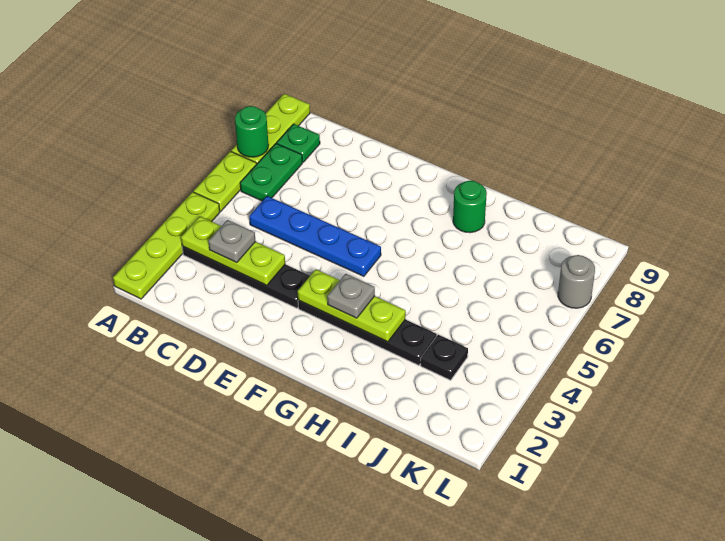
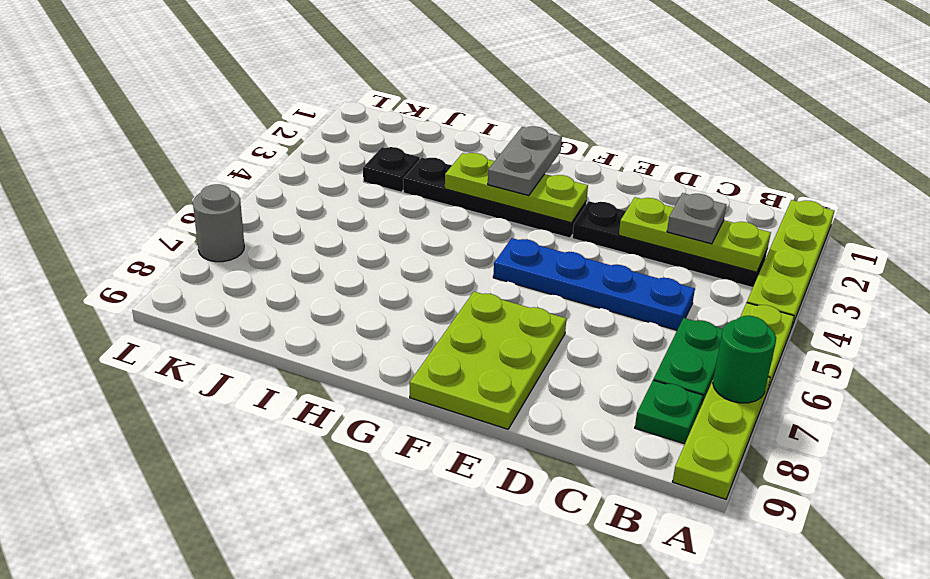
none -> lime plate E7:F9 level 1
grey plate G3 level 3 -> grey plate G2:G3 level 3
green round brick H8 level 1 -> none

